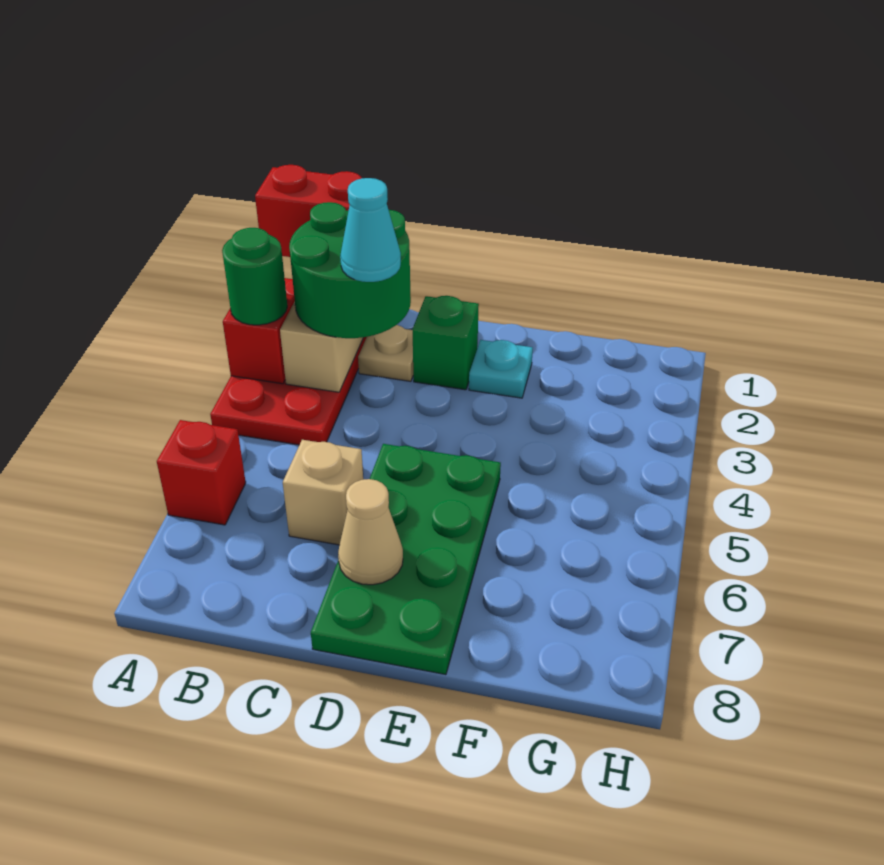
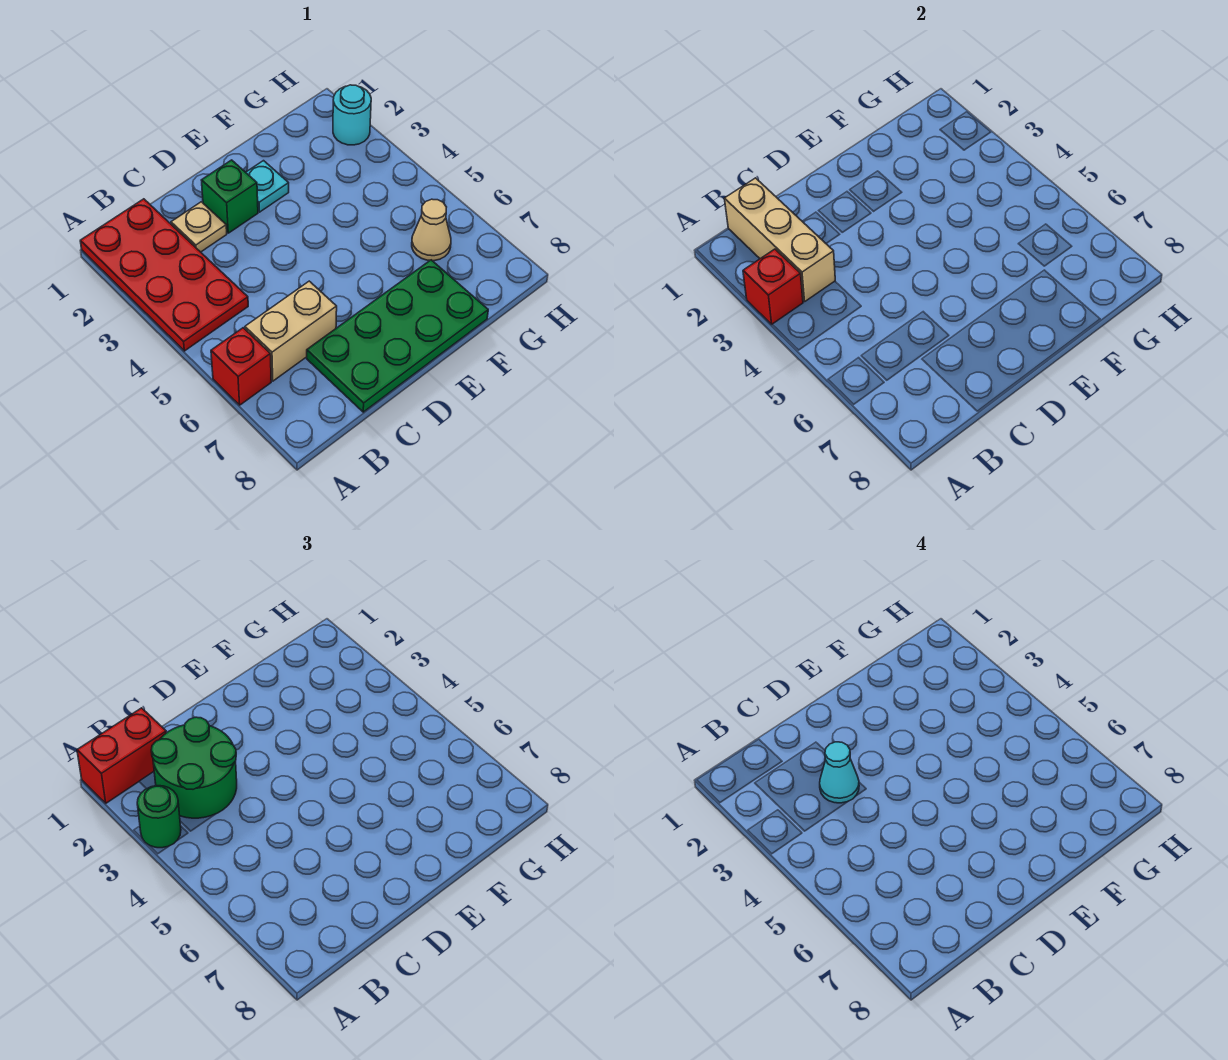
tan brick C6 level 1 -> tan brick B6:C6 level 1
green plate D5:E8 level 1 -> green plate C7:F8 level 1
tan cone D7 level 2 -> tan cone G6 level 1
none -> cyan round brick H2 level 1

